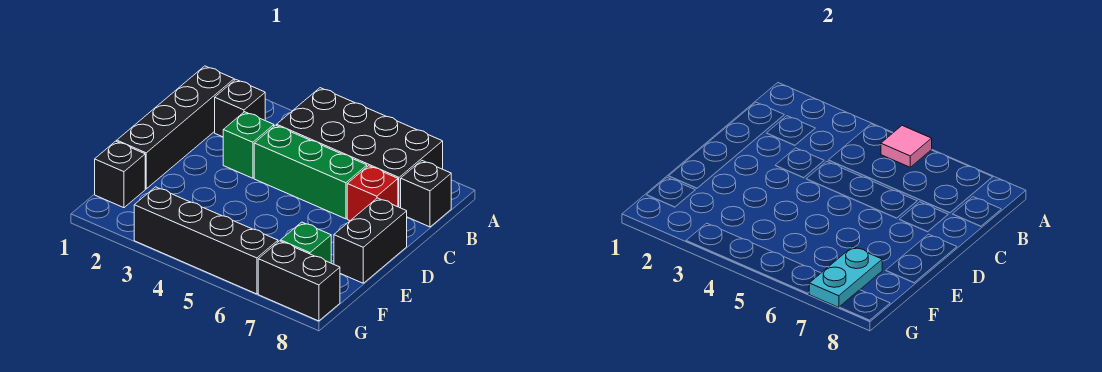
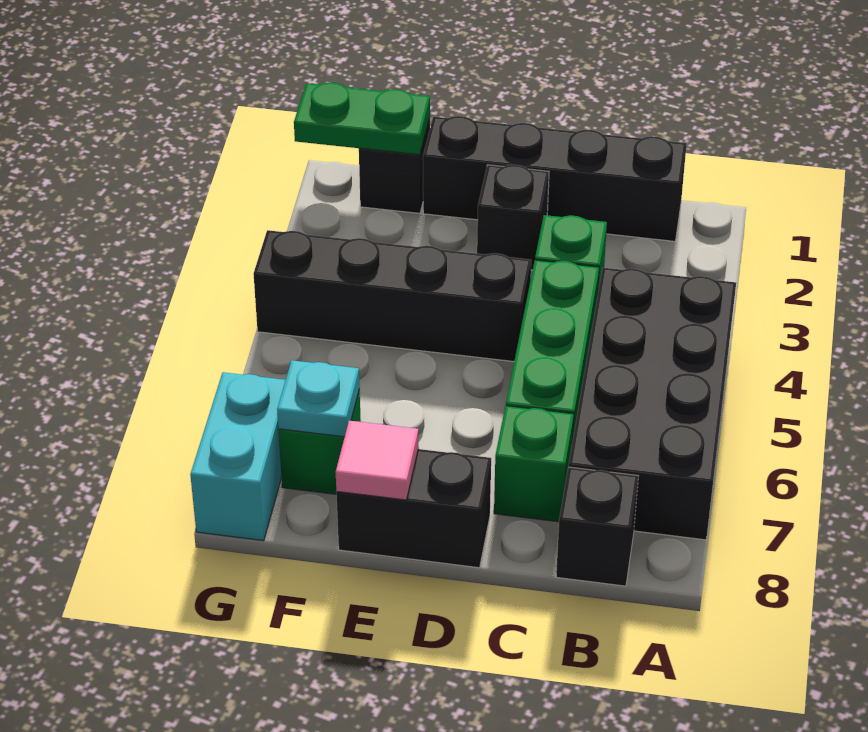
pink tile A5 level 2 -> pink tile E8 level 2
black brick B2 level 1 -> black brick D2 level 1
red brick C7 level 1 -> green brick C7 level 1
none -> green plate F1:G1 level 2
cyan plate F7:G7 level 2 -> cyan plate F7 level 2
black brick G3:G6 level 1 -> black brick D4:G4 level 1
black brick G7:G8 level 1 -> cyan brick G7:G8 level 1

